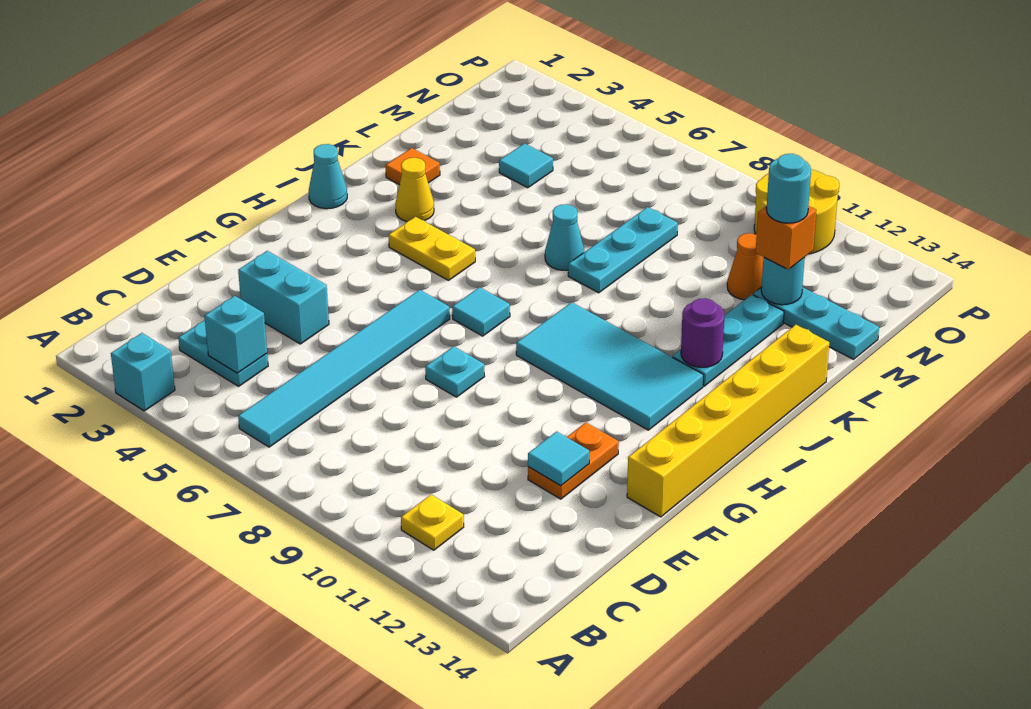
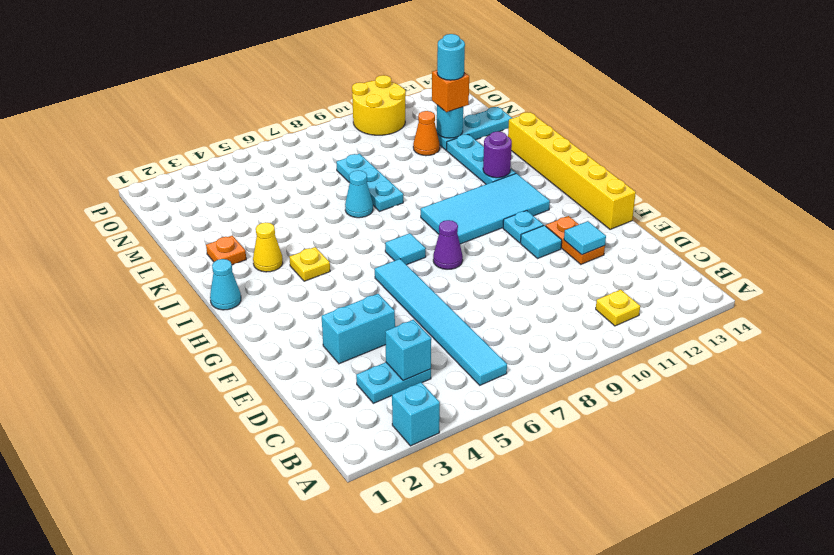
cyan plate F8 level 1 -> cyan plate G11 level 1
none -> purple cone G8 level 1
yellow plate I4:I5 level 1 -> yellow plate I4 level 1
orange tile K2 level 1 -> orange plate K2 level 1
cyan tile M4 level 1 -> cyan tile F11 level 1

